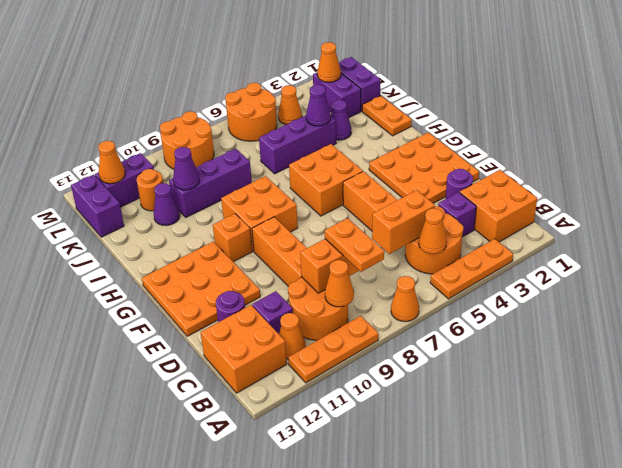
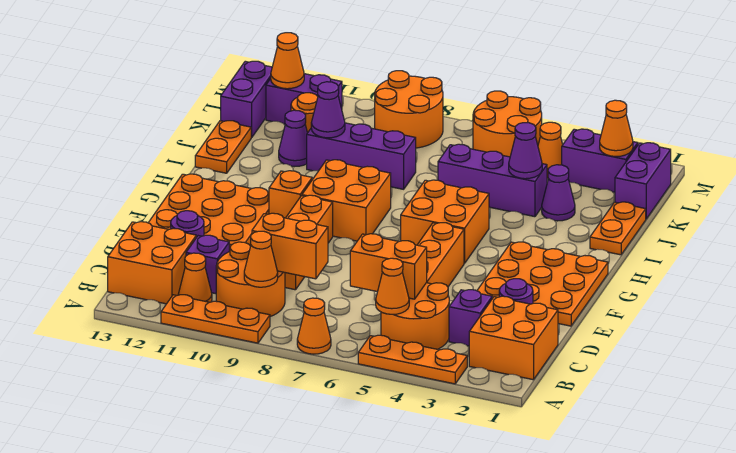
orange plate B8:C8 level 3 -> orange plate I13:J13 level 1
purple brick K2:L2 level 1 -> purple brick L2:L3 level 1

